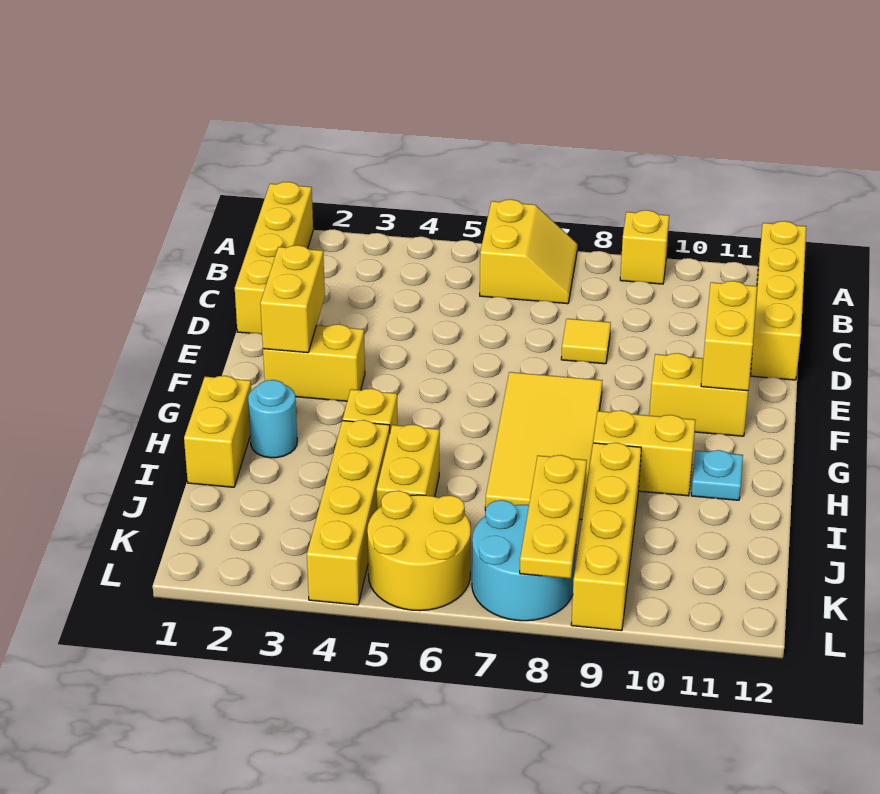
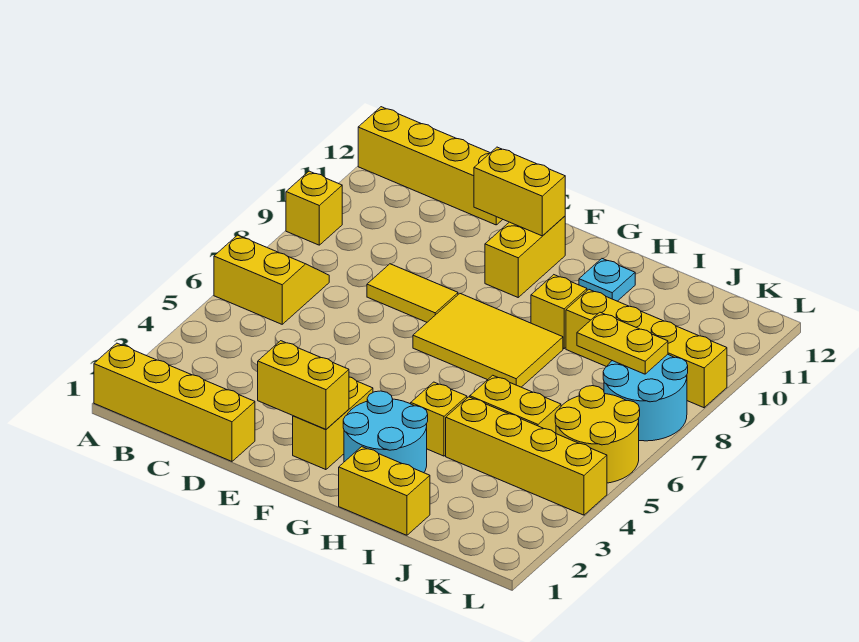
yellow tile D8 level 1 -> yellow tile D8:E8 level 1
yellow tile F7:I8 level 1 -> yellow tile F7:H8 level 1
cyan round brick H2 level 1 -> cyan round brick G2:H3 level 1
yellow brick H9:H10 level 1 -> yellow brick H9 level 1
yellow plate J8:L8 level 2 -> yellow plate J8:K8 level 2

